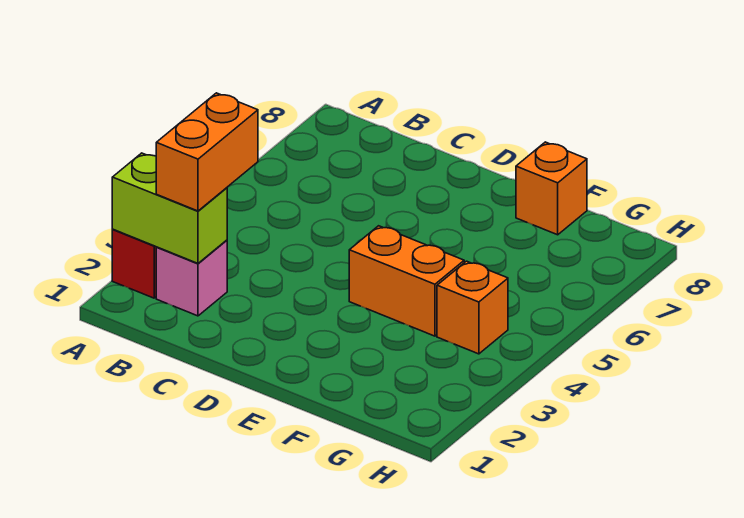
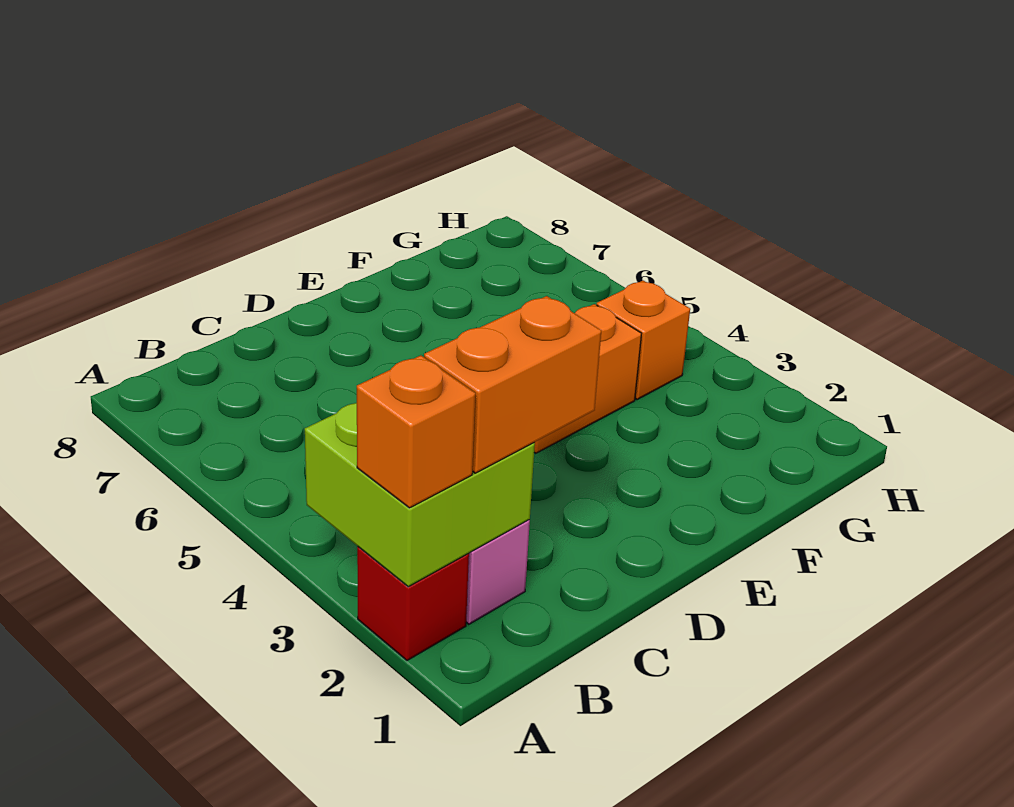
lime brick A2:B2 level 2 -> lime brick A2:B3 level 2
orange brick B2:B3 level 3 -> orange brick B2:C2 level 3
orange brick F8 level 1 -> orange brick A2 level 3

